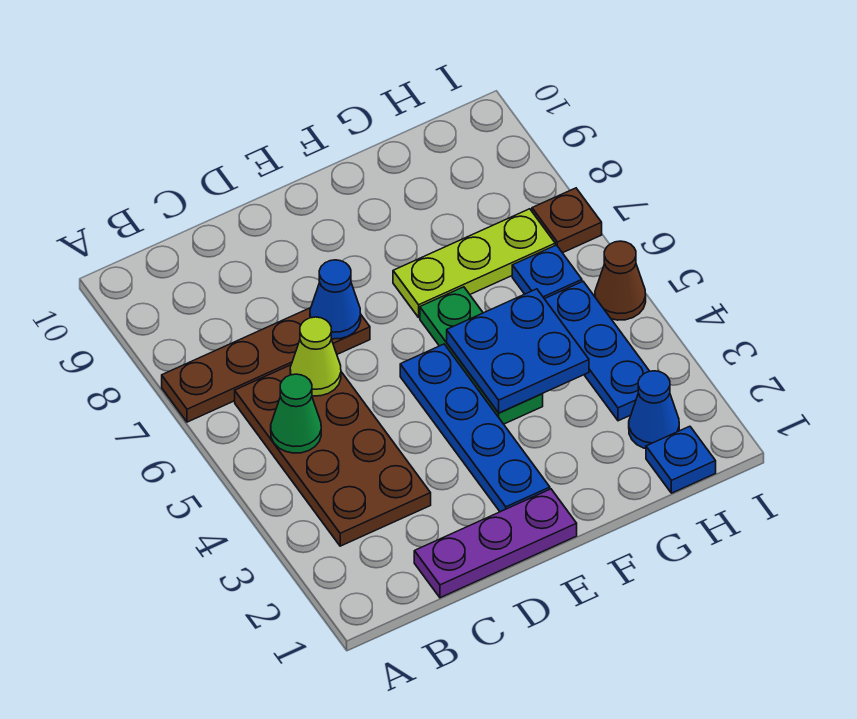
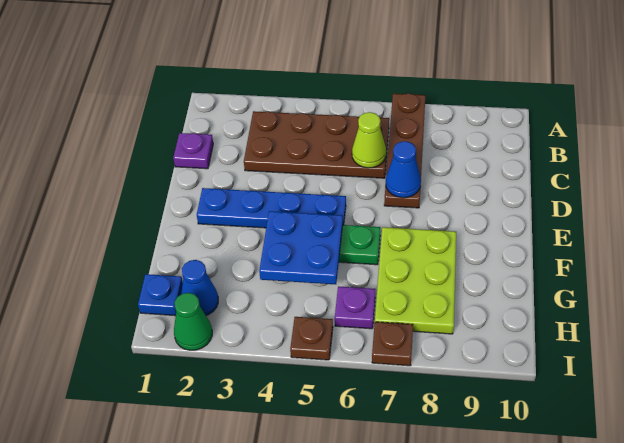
green cone B5 level 2 -> green cone I2 level 1
purple plate C1:E1 level 1 -> purple plate C1 level 1
lime plate F7:H7 level 1 -> lime plate F7:H8 level 1
blue plate H3:H5 level 1 -> none
blue plate H6 level 1 -> purple plate H6 level 1
brown cone I5 level 1 -> brown plate I5 level 1

